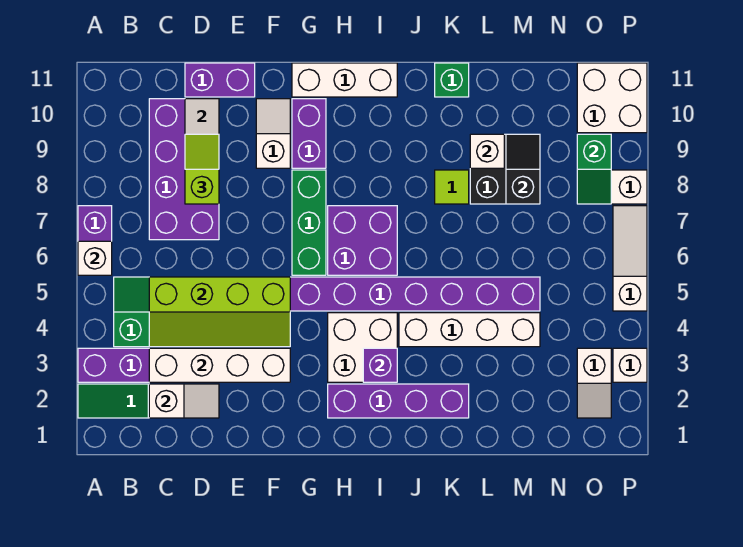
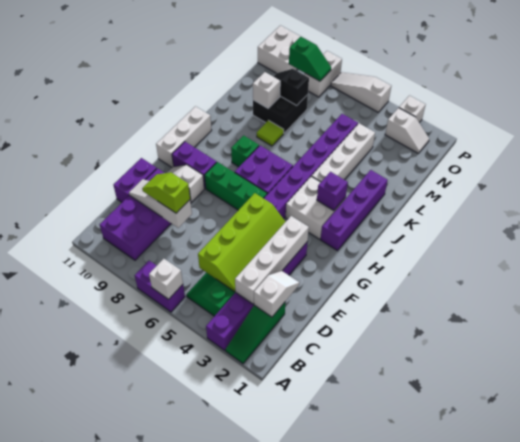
purple brick C7:D10 level 1 -> purple brick B9:E10 level 1
green brick K11 level 1 -> green brick I8 level 1

